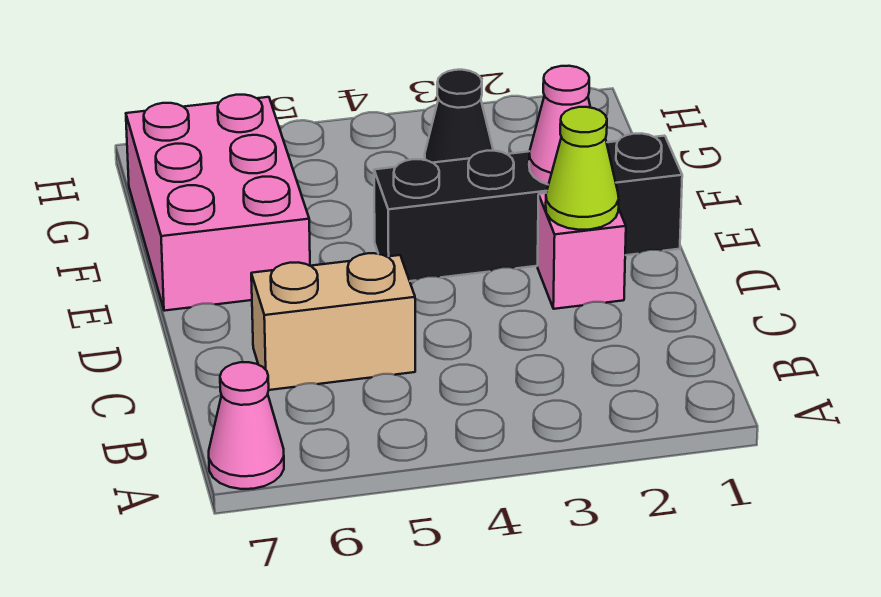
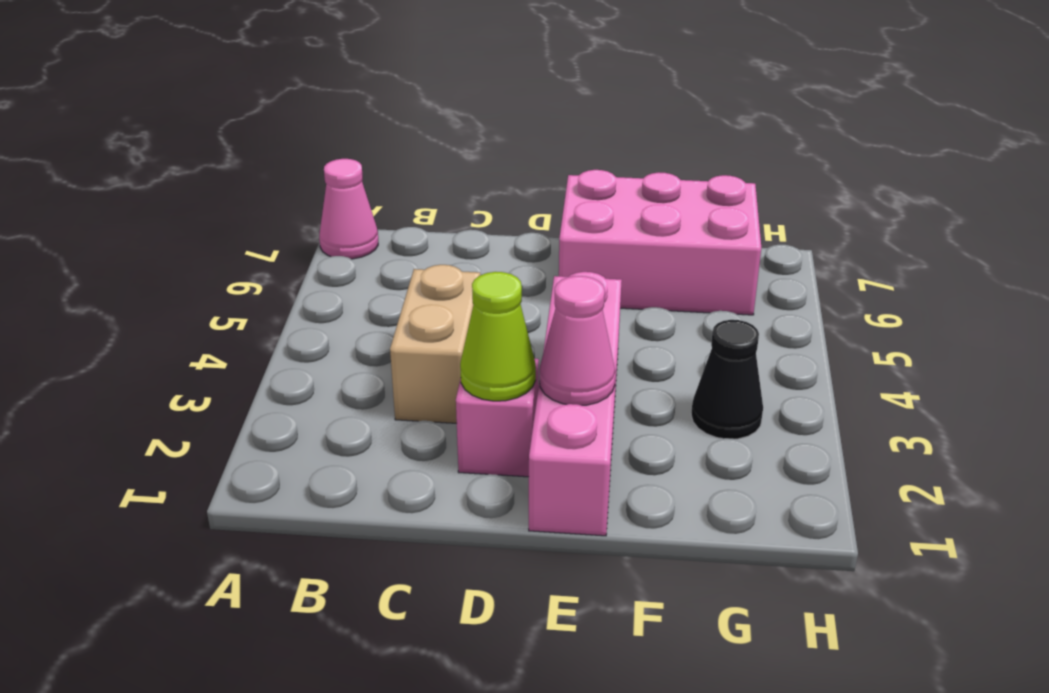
tan brick C5:C6 level 1 -> tan brick C3:C4 level 1
black brick E1:E4 level 1 -> pink brick E1:E4 level 1

